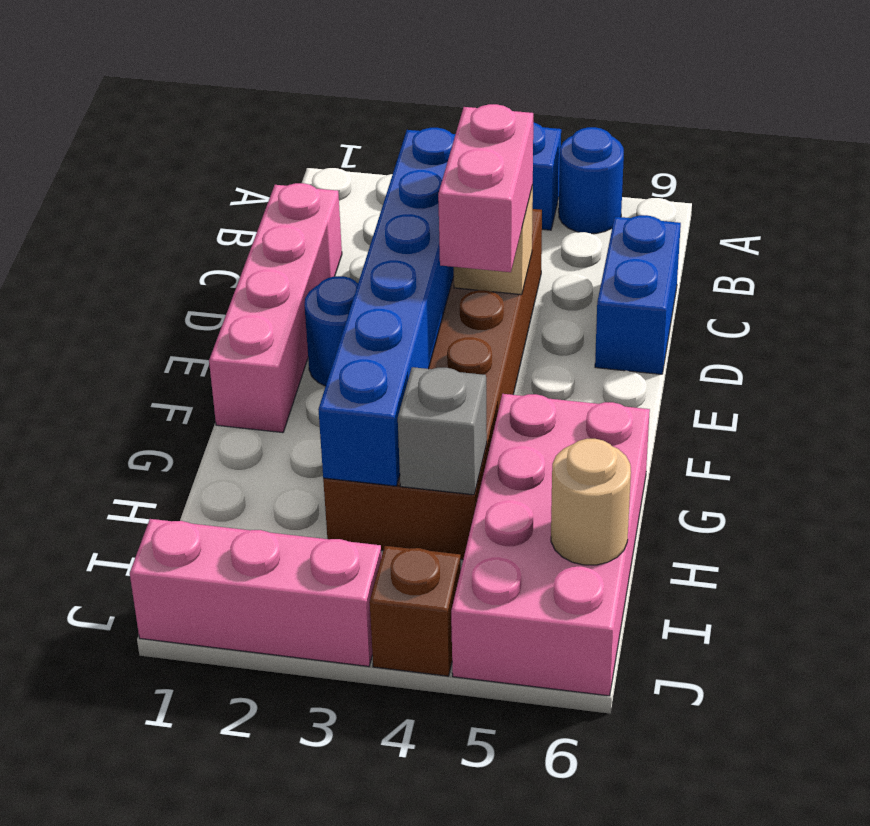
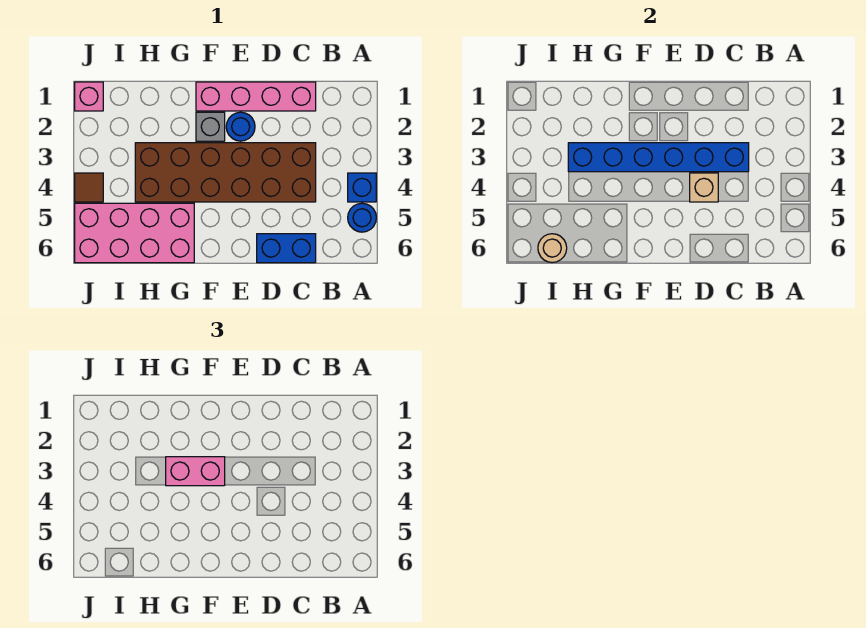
pink brick D4:E4 level 3 -> pink brick F3:G3 level 3
grey brick H4 level 2 -> grey brick F2 level 1
pink brick J1:J3 level 1 -> pink brick J1 level 1
brown brick J4 level 1 -> brown tile J4 level 1

